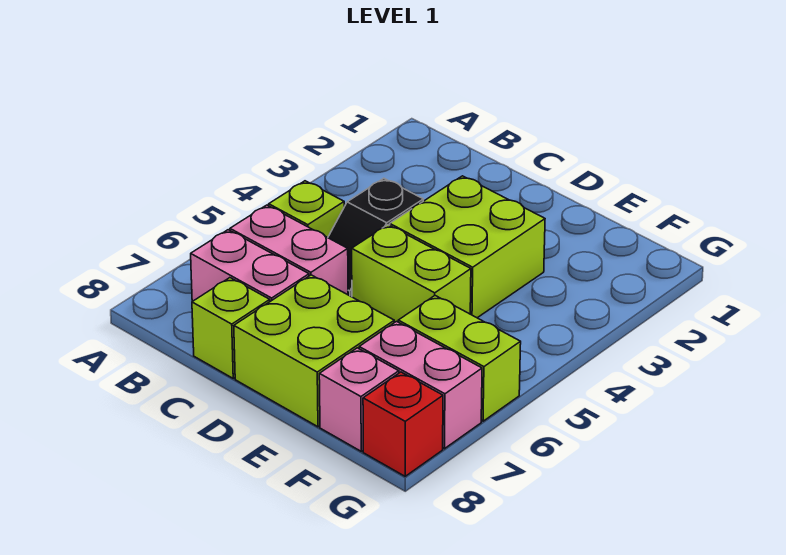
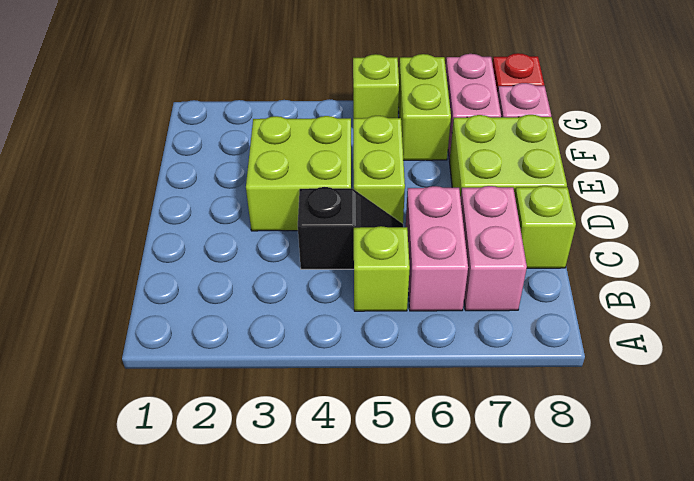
none -> lime brick G5 level 1

